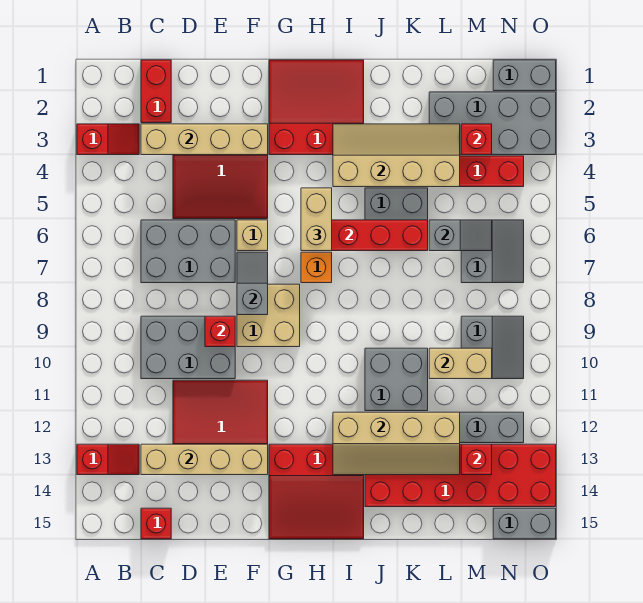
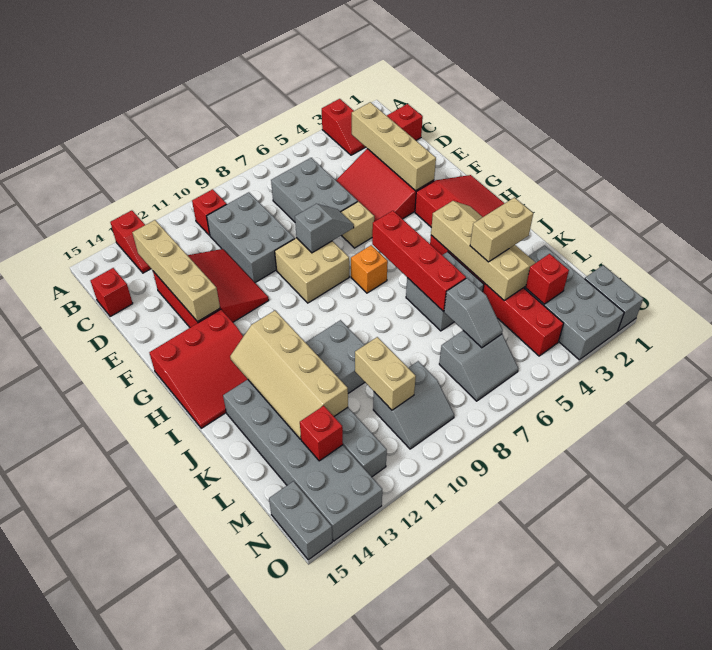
red brick E9 level 2 -> red brick B10 level 1
red slope G13:I15 level 1 top 13 -> red slope G13:I15 level 1 top G
tan brick H5:H6 level 3 -> tan brick K3:K4 level 3
red brick J13:O14 level 1 -> grey brick J13:O14 level 1

